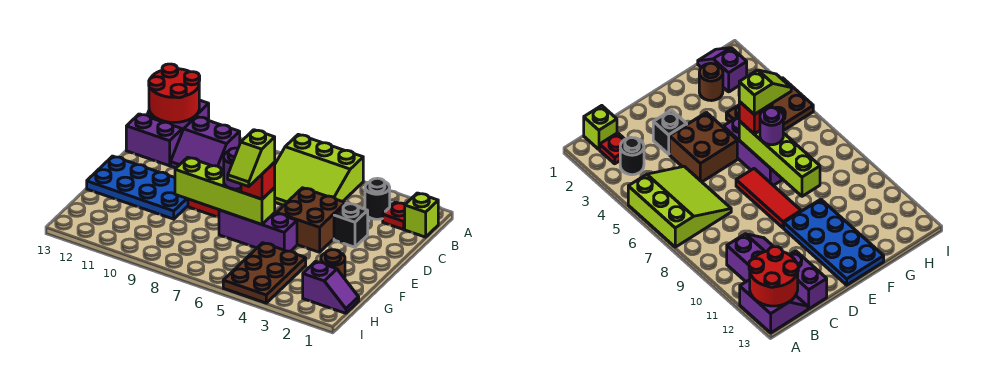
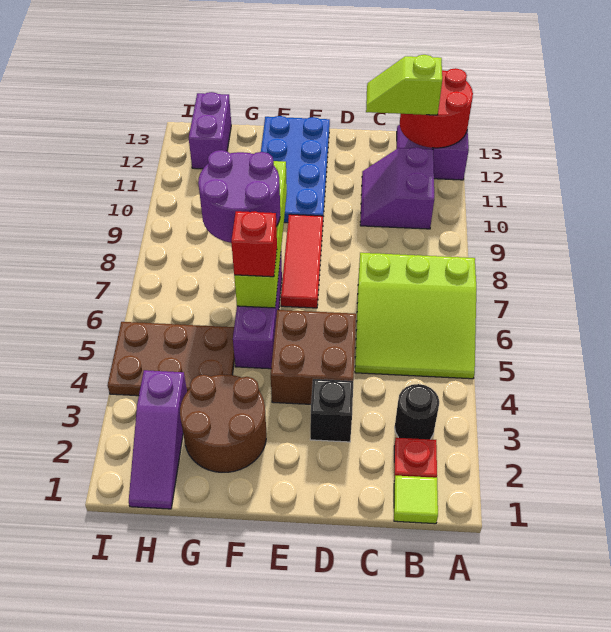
lime slope A5:C7 level 1 top A -> lime slope A5:C7 level 1 top 7
lime brick B1 level 1 -> lime tile B1 level 1
purple brick C12:C13 level 1 -> purple brick H12:H13 level 1
lime slope F6:G6 level 4 top F -> lime slope B12:C12 level 3 top B
purple round brick F7 level 3 -> purple round brick F7:G8 level 3
brown round brick G2 level 1 -> brown round brick F2:G3 level 1
purple slope H1:H2 level 1 top 2 -> purple slope H1:H3 level 1 top 3

